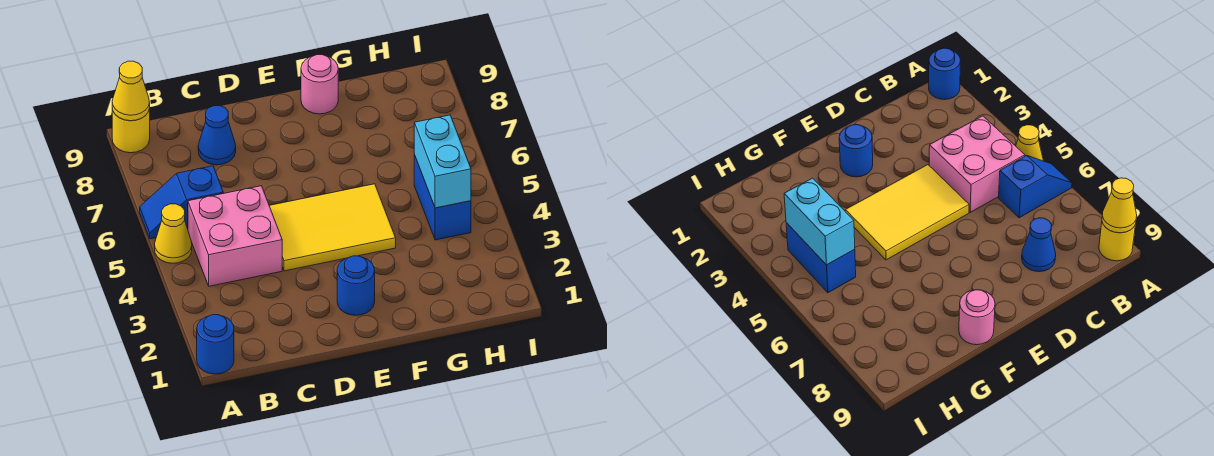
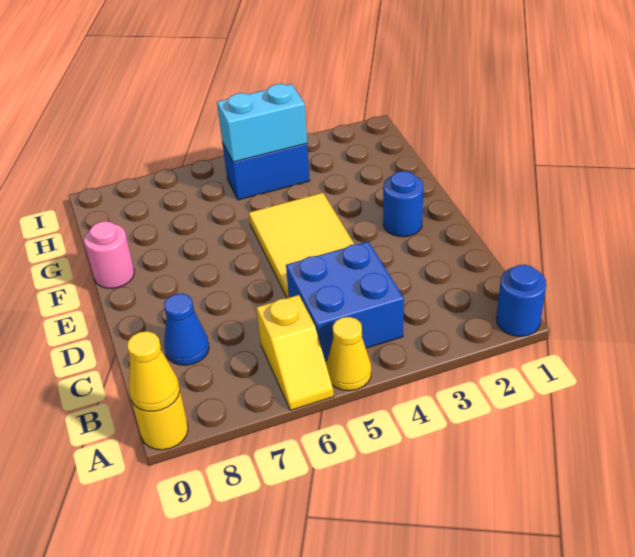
blue slope A6:B6 level 1 top B -> yellow slope A6:B6 level 1 top B
pink brick B4:C5 level 1 -> blue brick B4:C5 level 1

